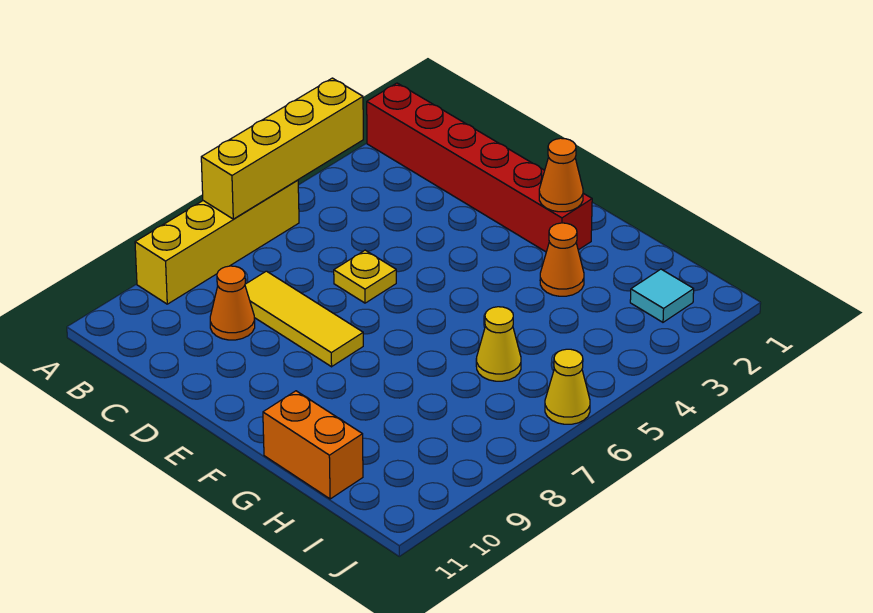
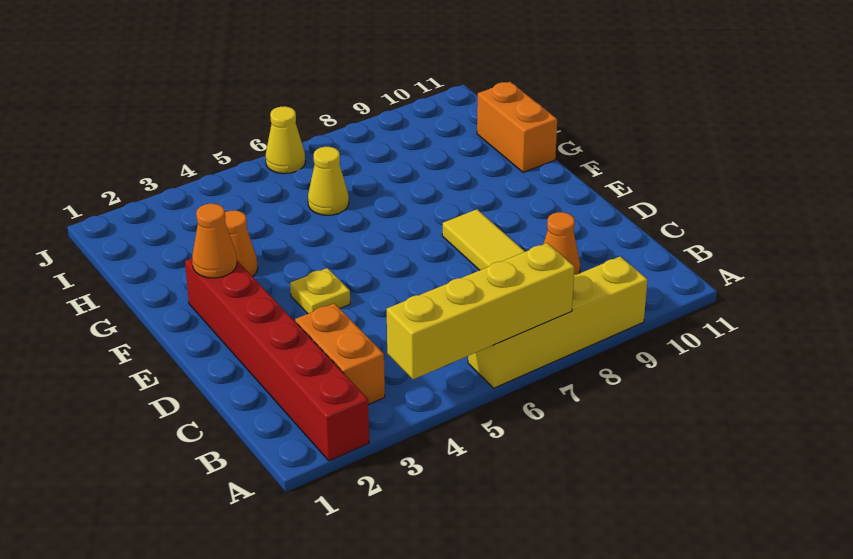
none -> orange brick B3:C3 level 1
yellow plate D6 level 1 -> yellow plate E4 level 1
cyan tile I2 level 1 -> none

